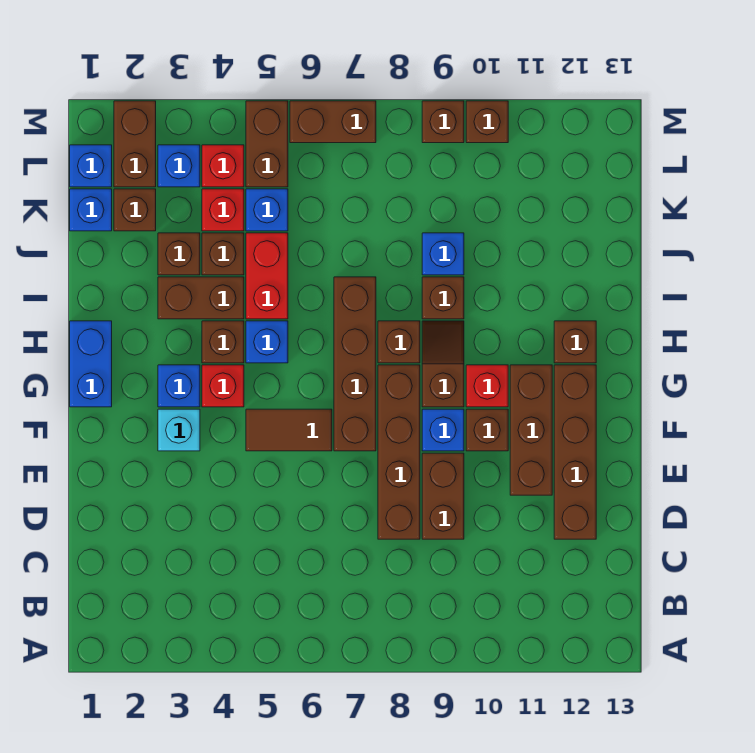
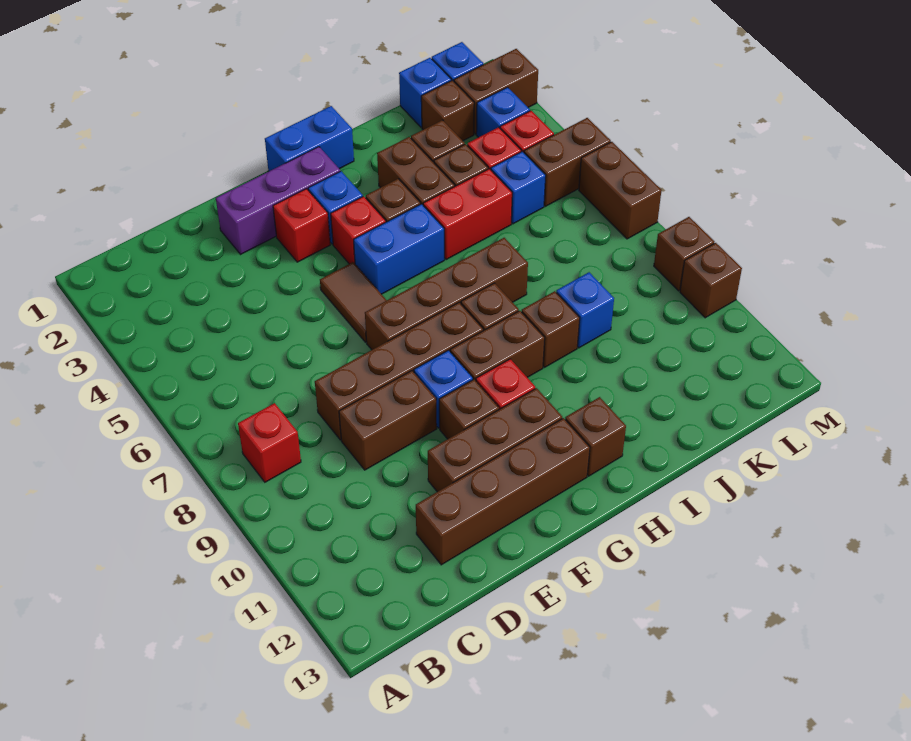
none -> red brick B8 level 1
none -> purple brick E2:G2 level 1
cyan brick F3 level 1 -> red brick F3 level 1
brown slope G9:H9 level 1 top G -> brown brick G9:H9 level 1
blue brick H5 level 1 -> blue brick G5:H5 level 1

